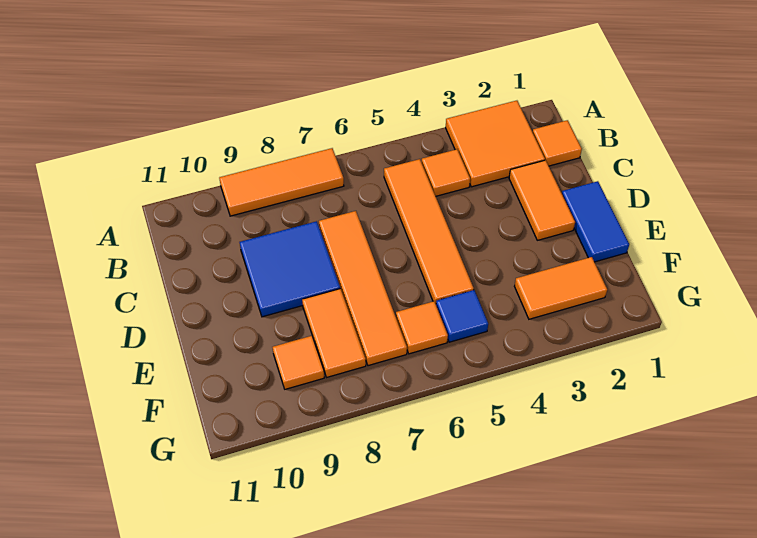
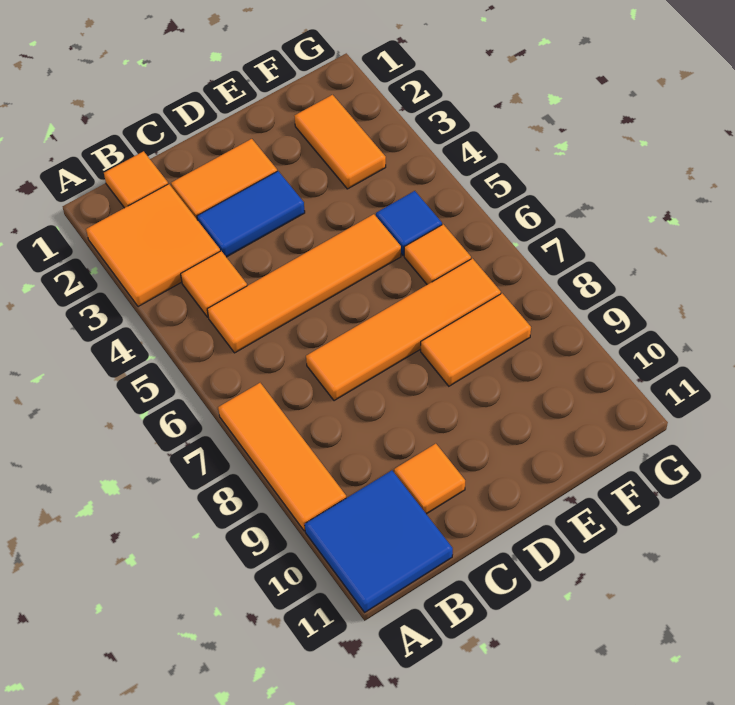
blue tile C8:D9 level 1 -> blue tile A10:B11 level 1
blue tile D1:E1 level 1 -> blue tile C3:D3 level 1
orange tile F9 level 1 -> orange tile C10 level 1

